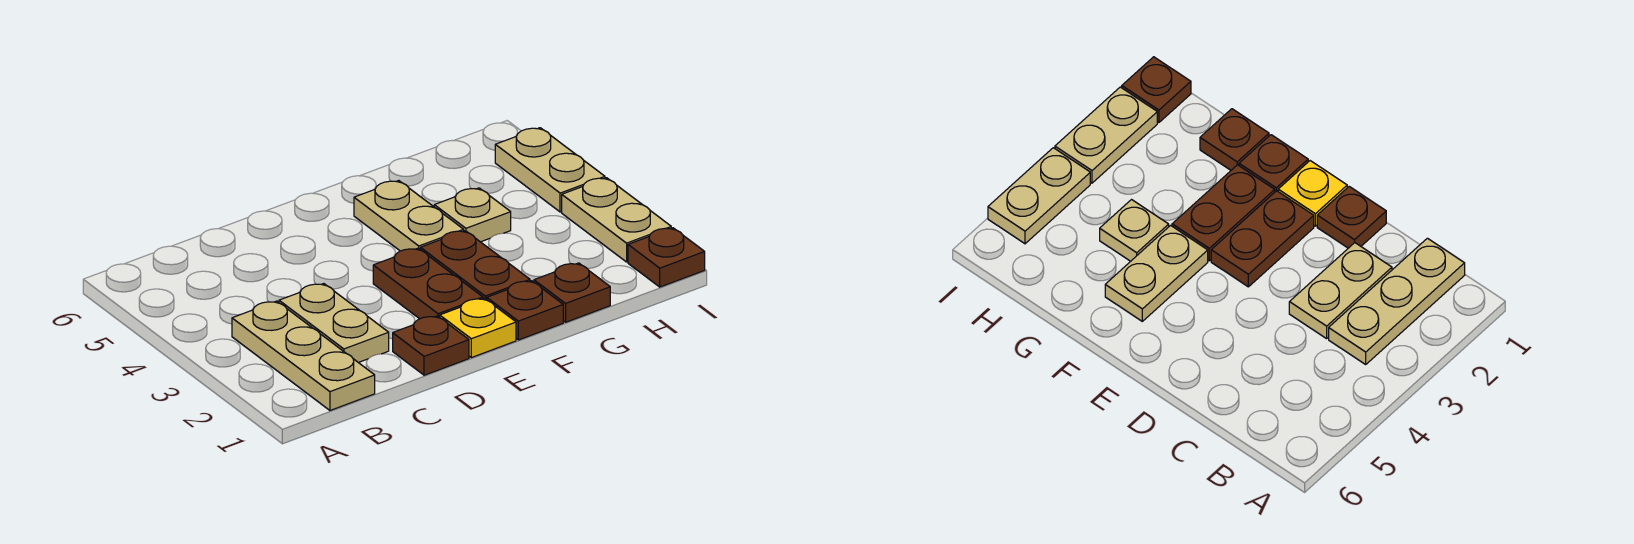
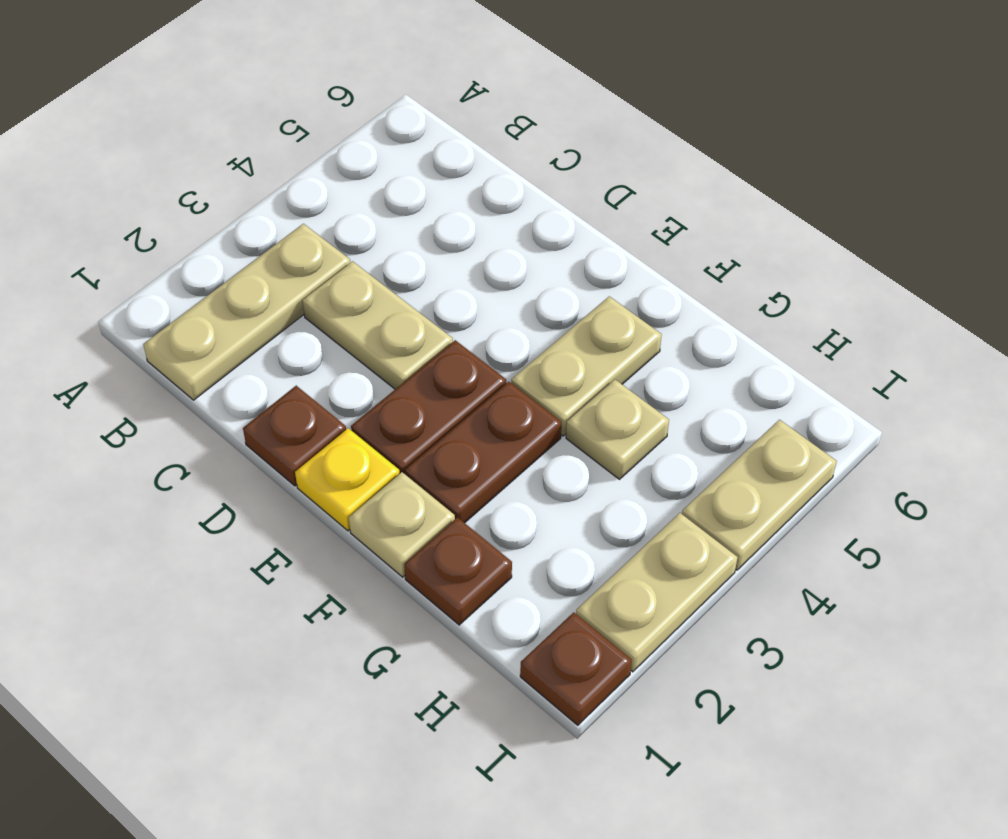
tan plate C2:C3 level 1 -> tan plate C3:D3 level 1
brown plate F1 level 1 -> tan plate F1 level 1

